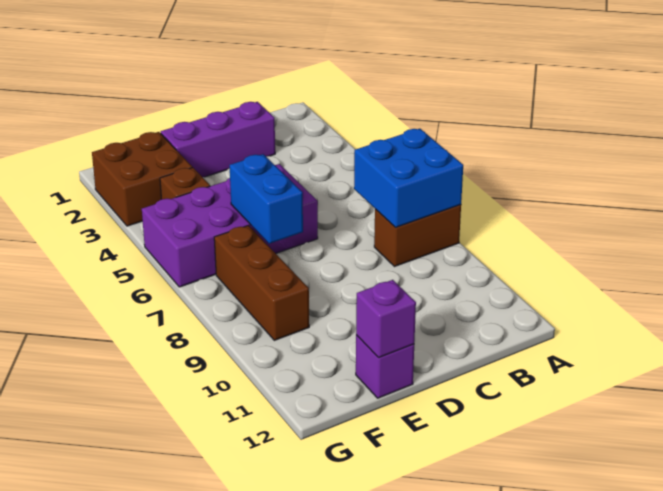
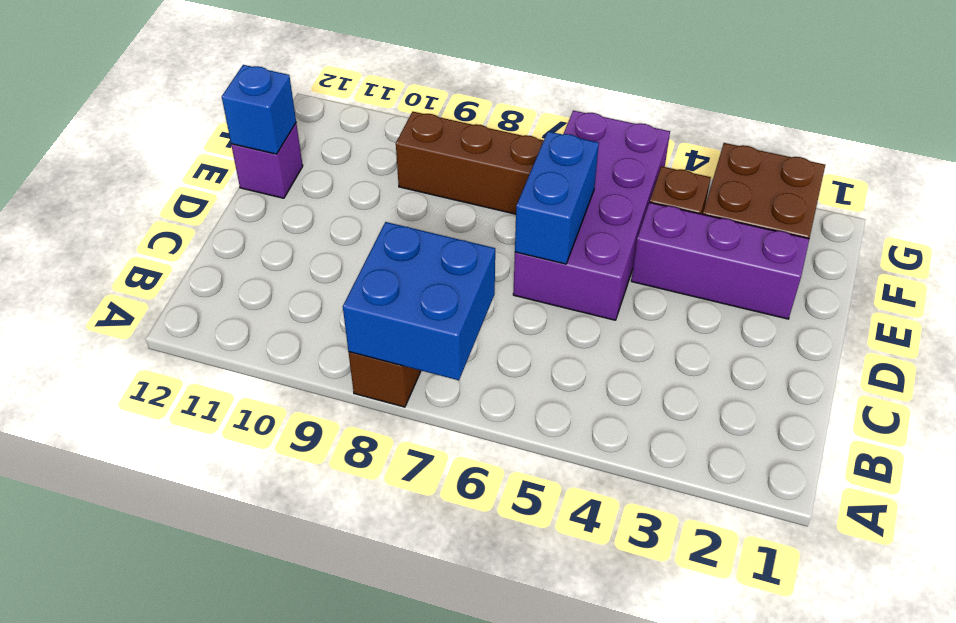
purple brick C2:E2 level 1 -> purple brick E2:E4 level 1
blue brick E6:E7 level 2 -> blue brick D6:E6 level 2
purple brick E12 level 2 -> blue brick E12 level 2

